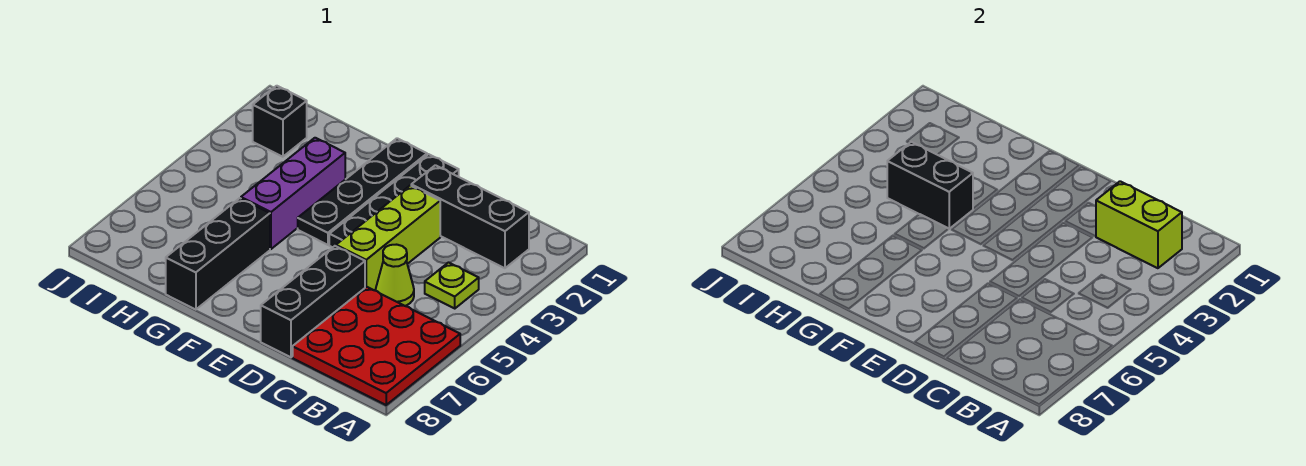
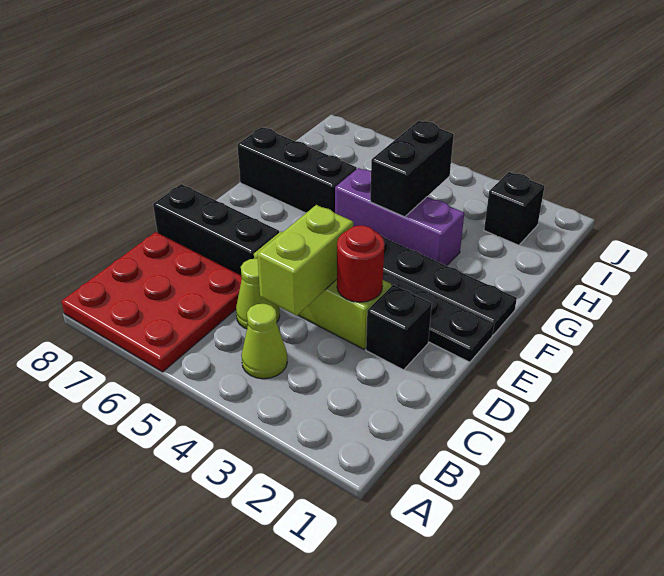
black brick B2:D2 level 1 -> black brick D2 level 1
lime brick B2:C2 level 2 -> lime brick C4:D4 level 2
lime plate B4 level 1 -> lime cone B4 level 1
none -> red round brick D3 level 2

